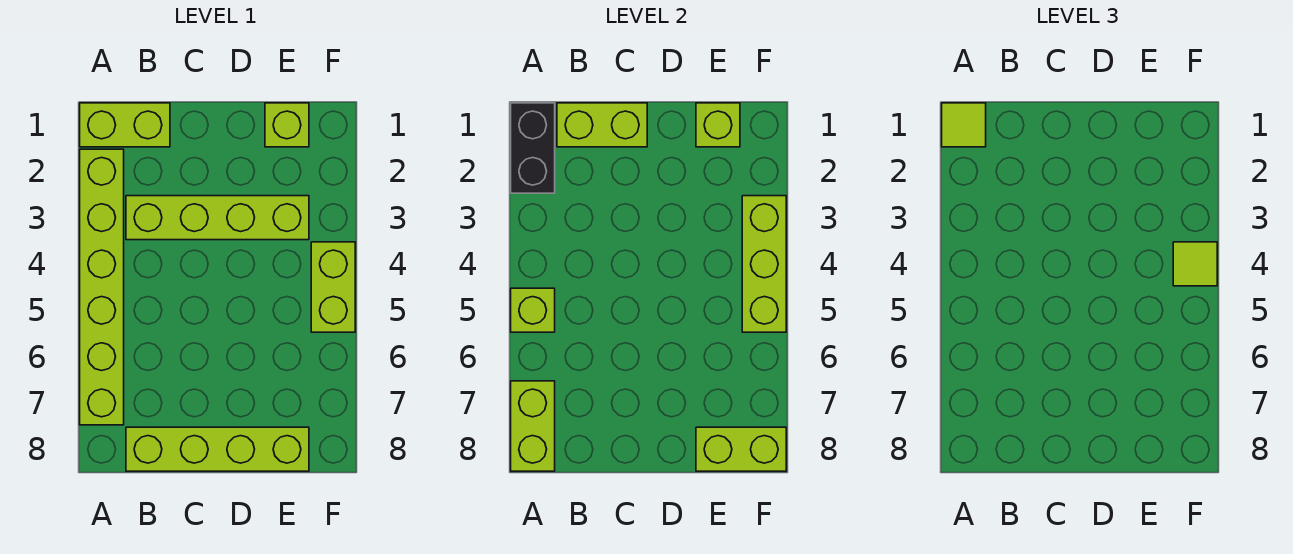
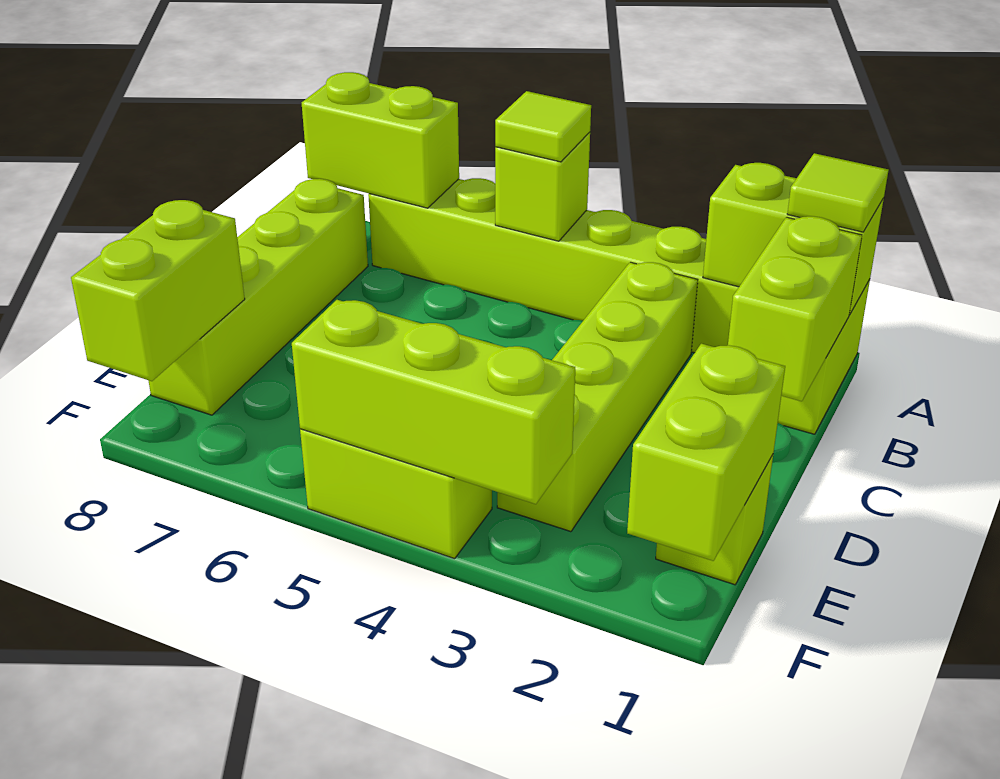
black brick A1:A2 level 2 -> lime brick A1:A2 level 2
lime brick E1 level 2 -> lime brick E1:F1 level 2
lime tile F4 level 3 -> lime tile A5 level 3

